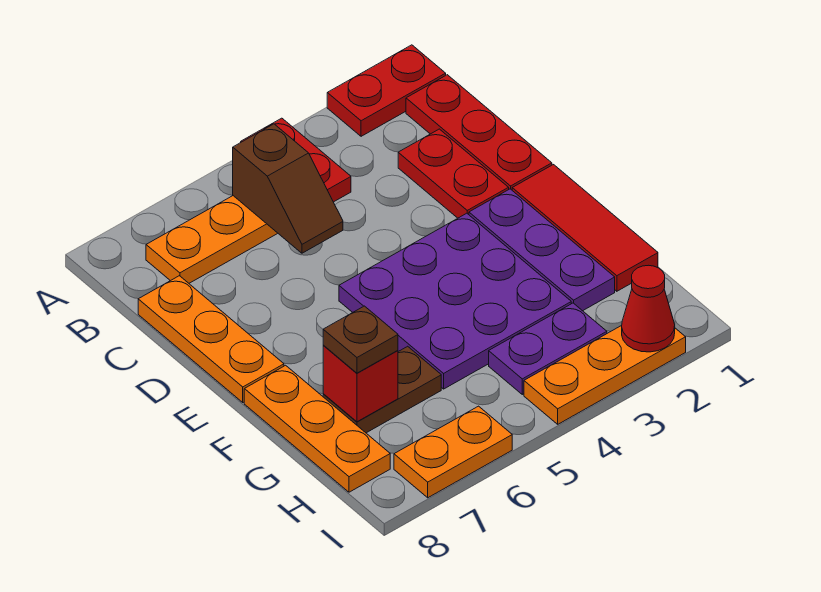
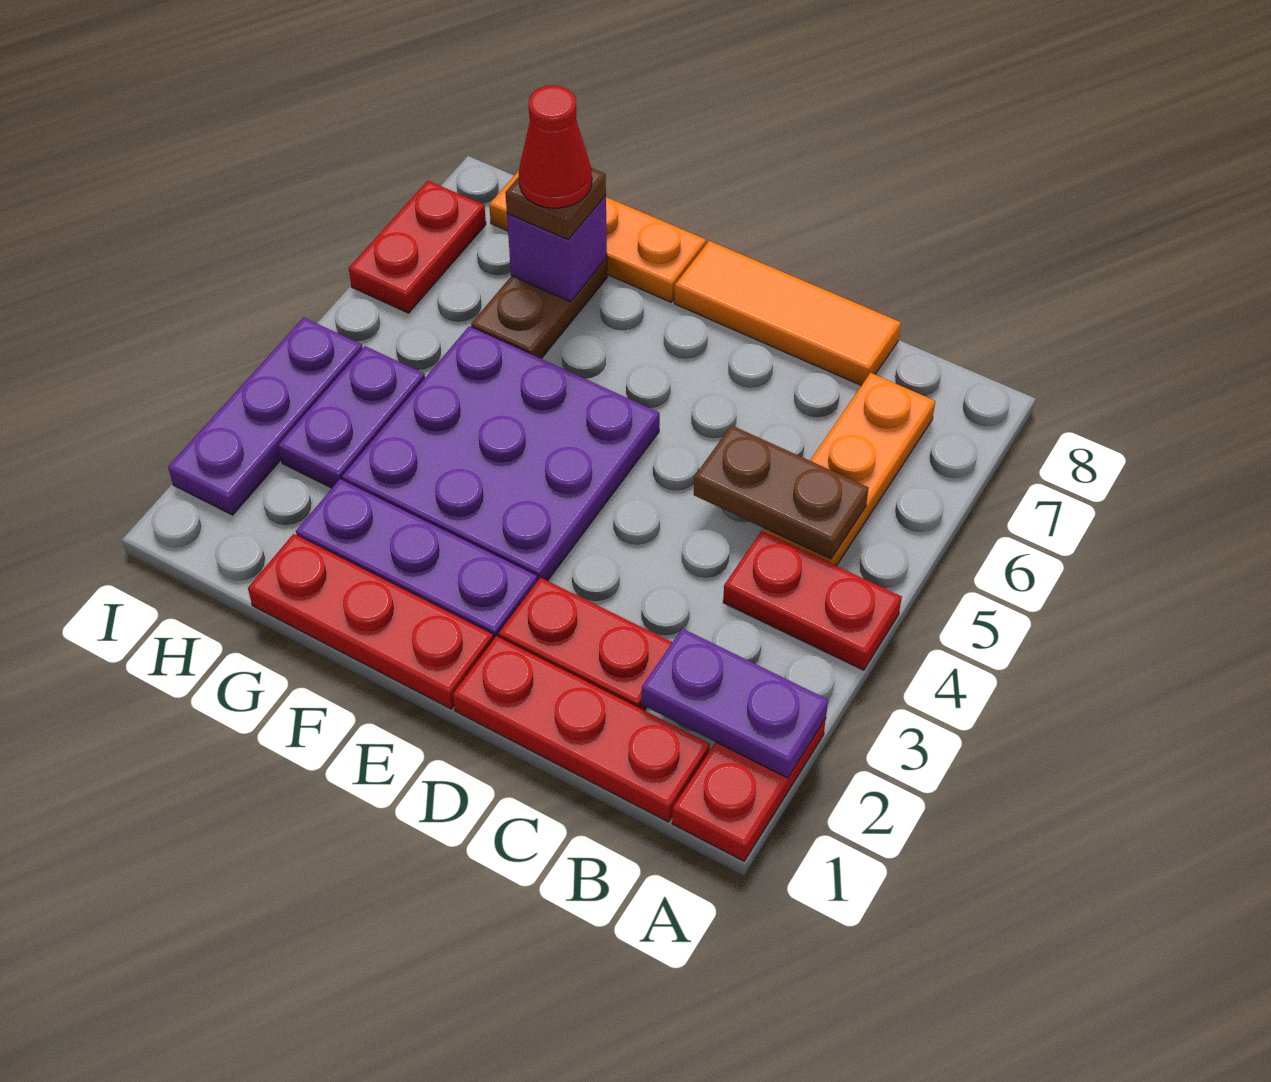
none -> purple plate A2:B2 level 2
brown slope B5:C5 level 2 top B -> brown plate B5:C5 level 2
orange plate C8:E8 level 1 -> orange tile C8:E8 level 1
red tile E1:G1 level 1 -> red plate E1:G1 level 1
red brick G7 level 2 -> purple brick G7 level 2
orange plate I2:I4 level 1 -> purple plate I2:I4 level 1
red cone I2 level 2 -> red cone G7 level 4
orange plate I6:I7 level 1 -> red plate I6:I7 level 1

